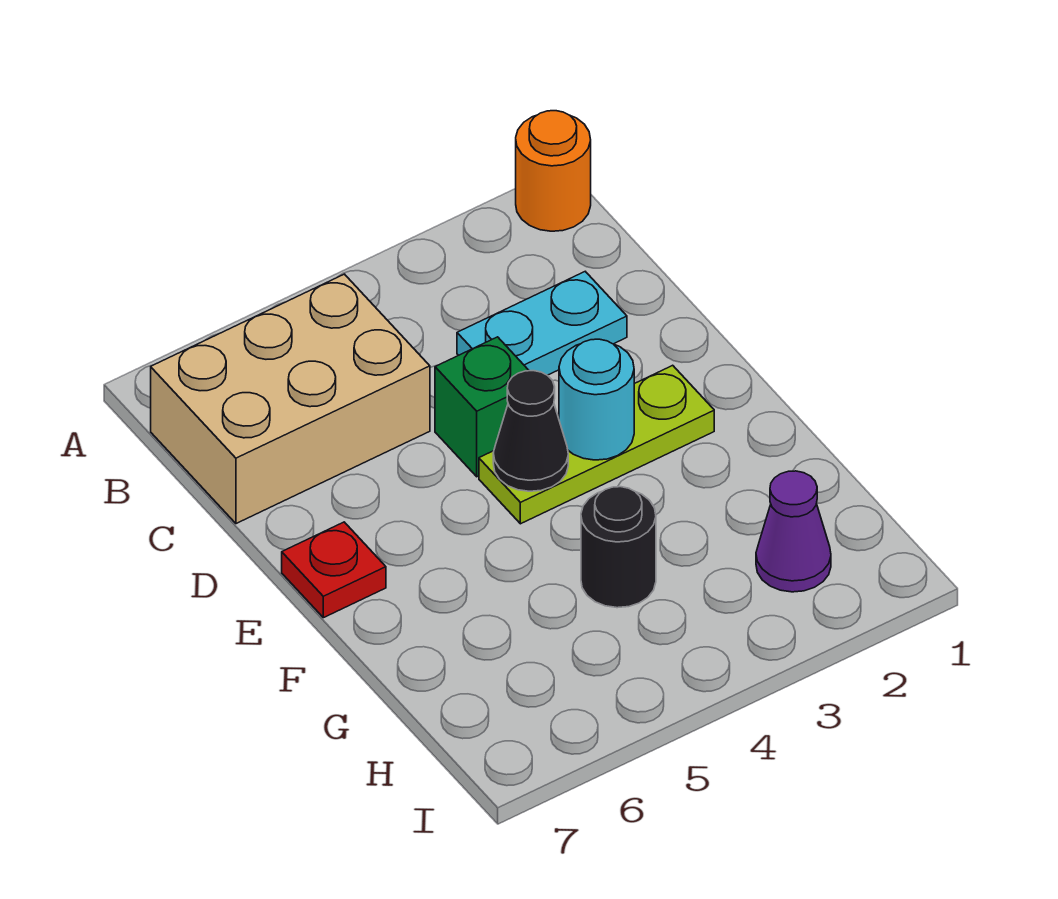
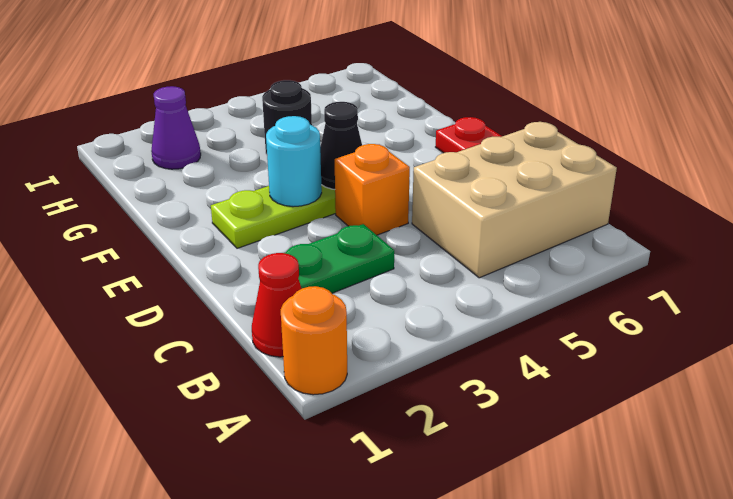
none -> red cone B1 level 1
cyan plate C2:C3 level 1 -> green plate C2:C3 level 1
green brick D4 level 1 -> orange brick D4 level 1

